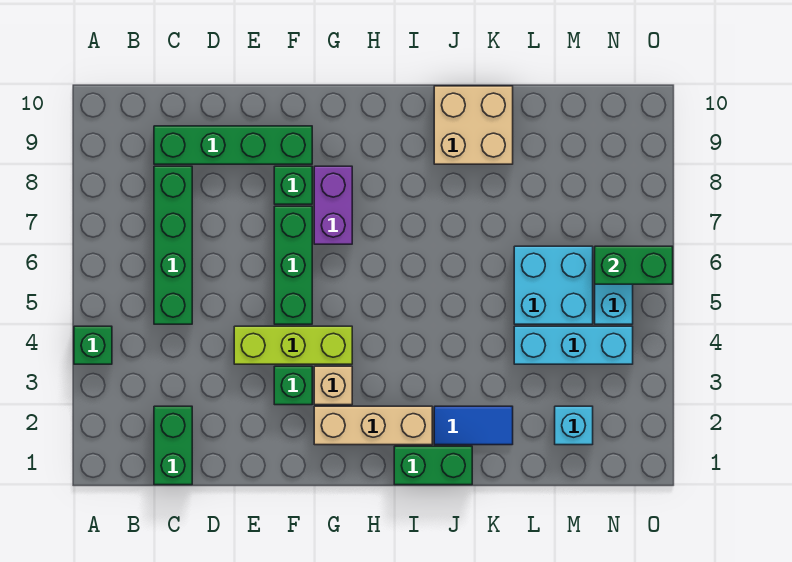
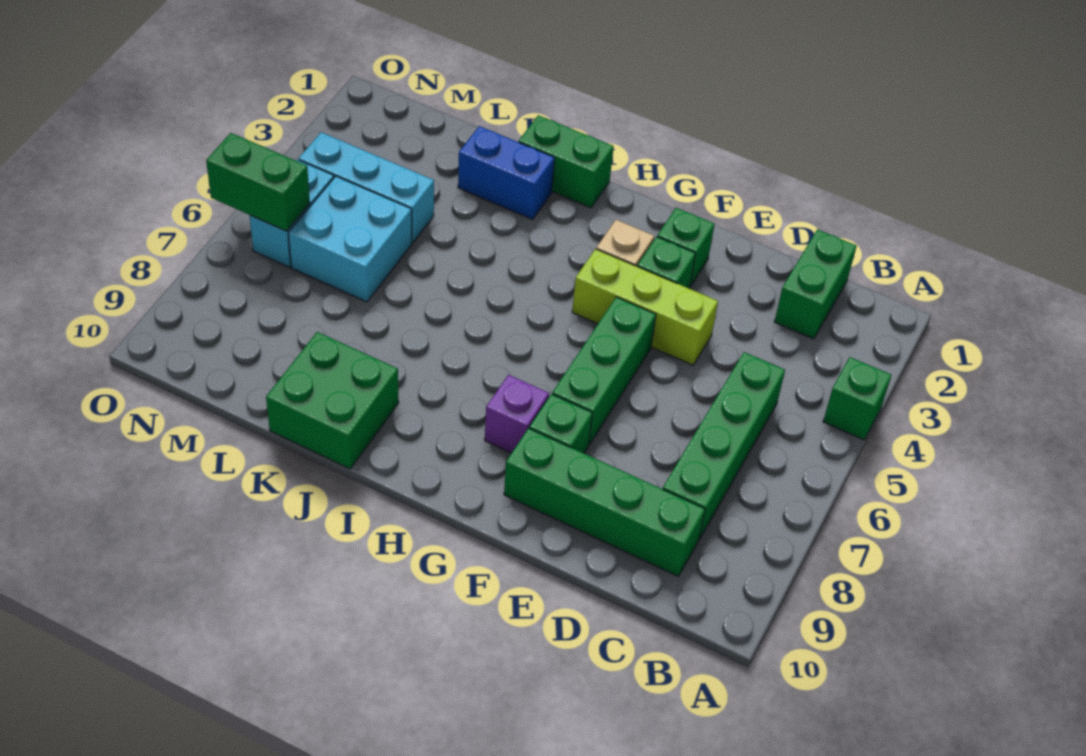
none -> green brick F2 level 1
tan brick G2:I2 level 1 -> none
purple brick G7:G8 level 1 -> purple brick G8 level 1
blue tile J2:K2 level 1 -> blue brick J2:K2 level 1
tan brick J9:K10 level 1 -> green brick J9:K10 level 1
cyan brick M2 level 1 -> none

